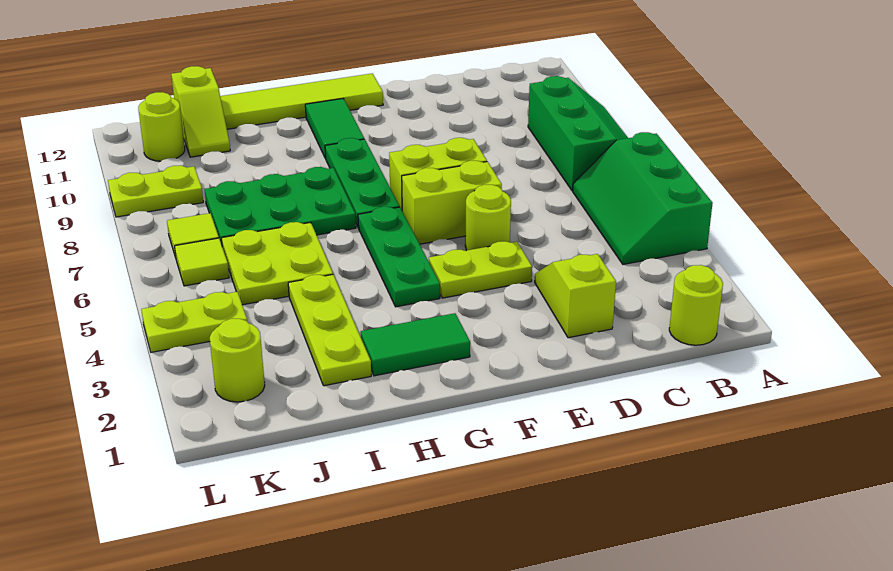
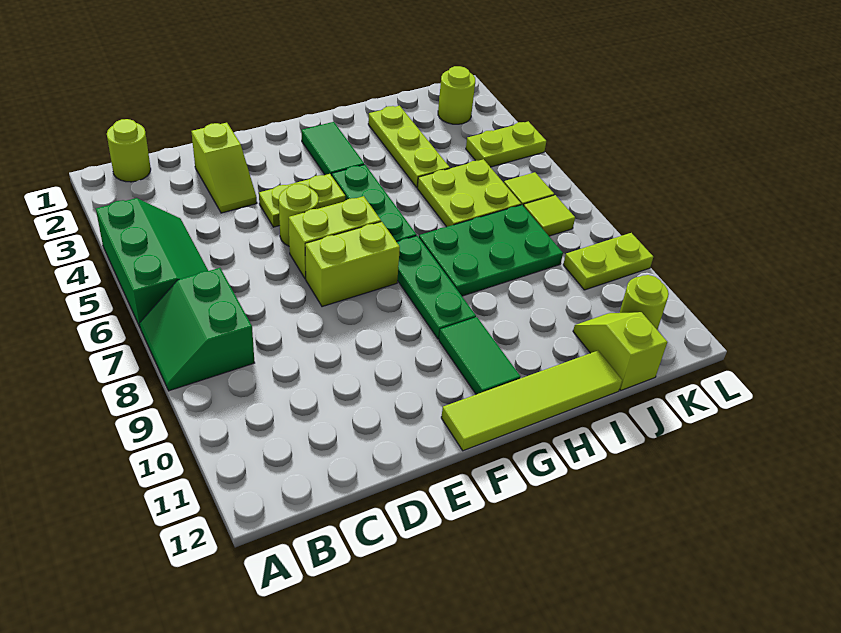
green slope A7:B9 level 1 top B -> green slope A7:B8 level 1 top B
green tile G2:H2 level 1 -> green tile G2:G3 level 1

